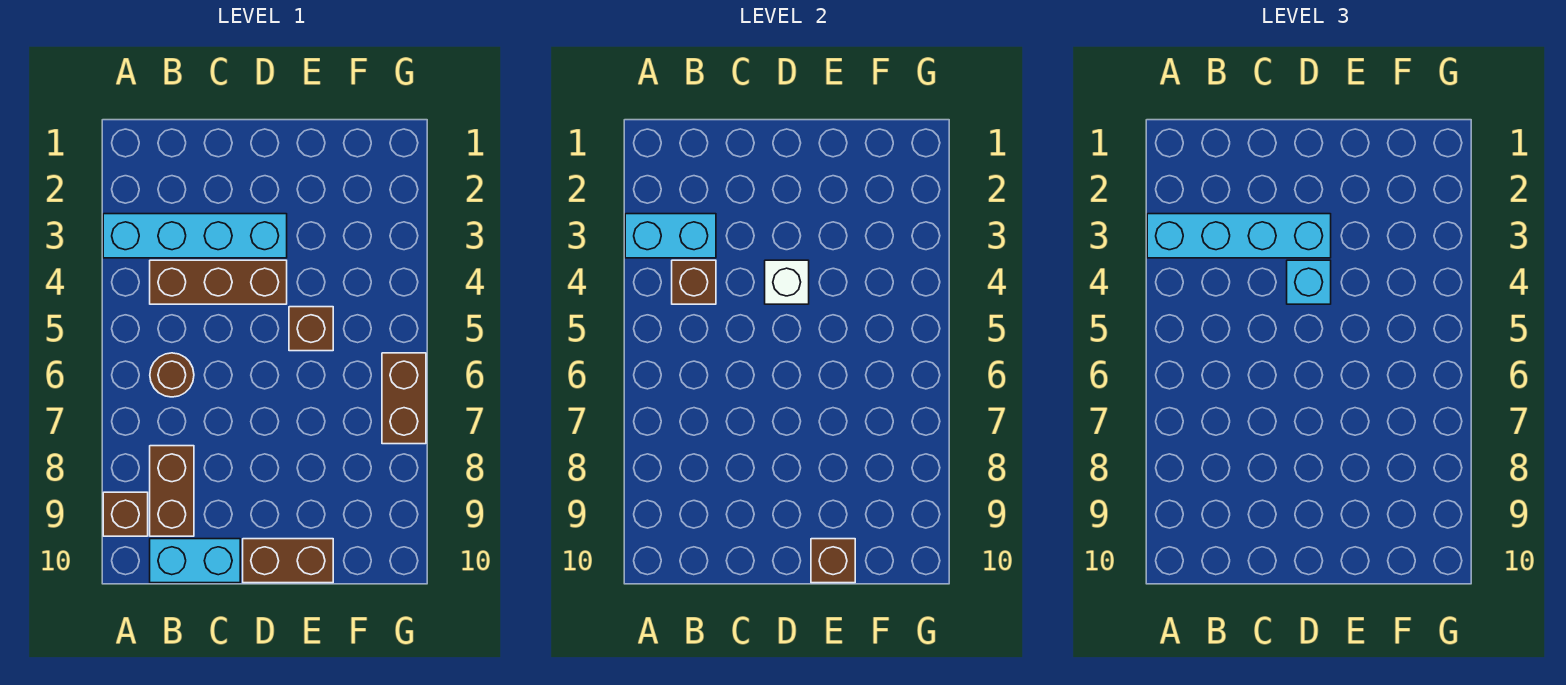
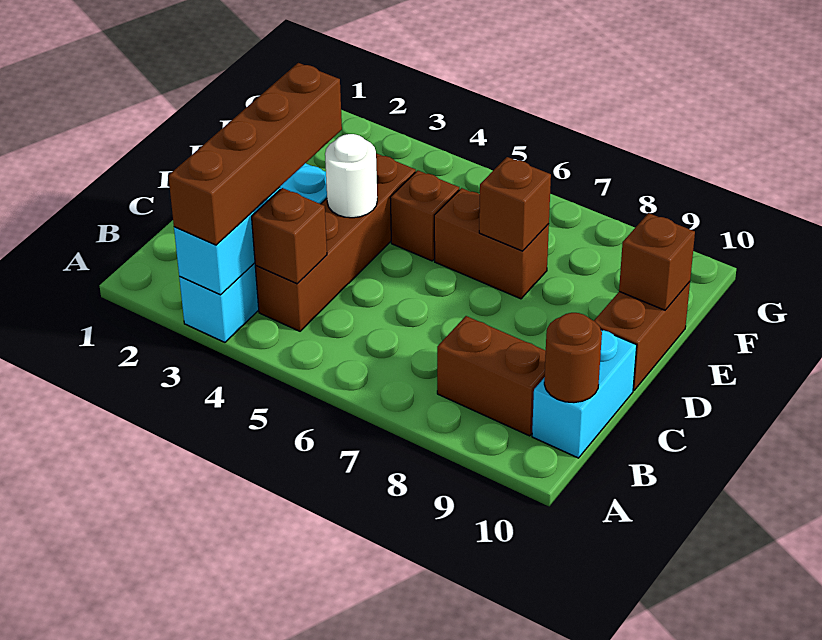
cyan brick A3:D3 level 3 -> brown brick A3:D3 level 3
brown brick A9 level 1 -> brown brick E7 level 2
brown brick B4:D4 level 1 -> brown brick B4:E4 level 1
brown round brick B6 level 1 -> brown round brick B10 level 2
white brick D4 level 2 -> white round brick D4 level 2
cyan brick D4 level 3 -> none
brown brick G6:G7 level 1 -> brown brick E6:E7 level 1

